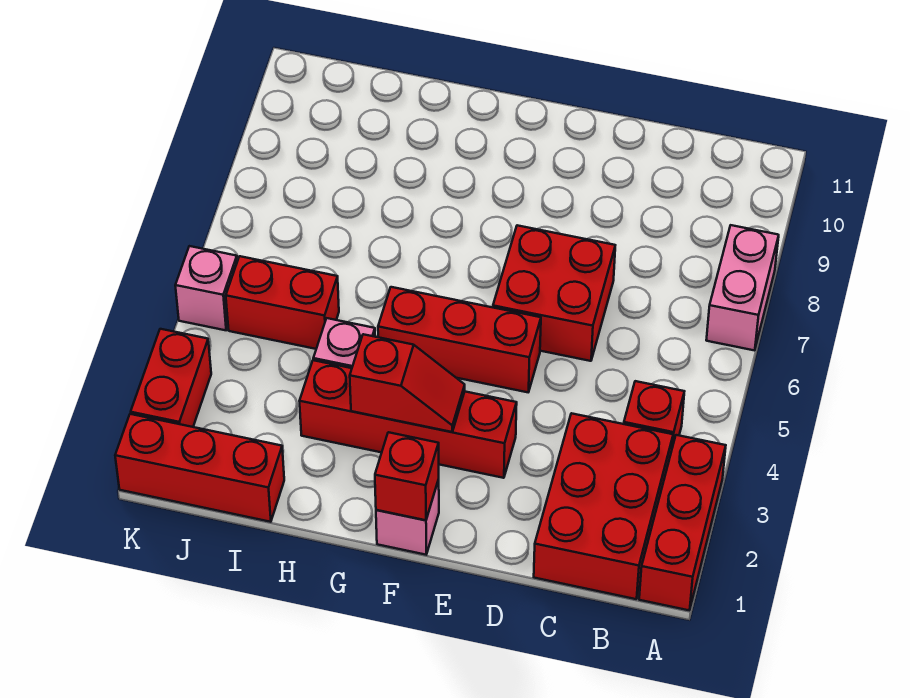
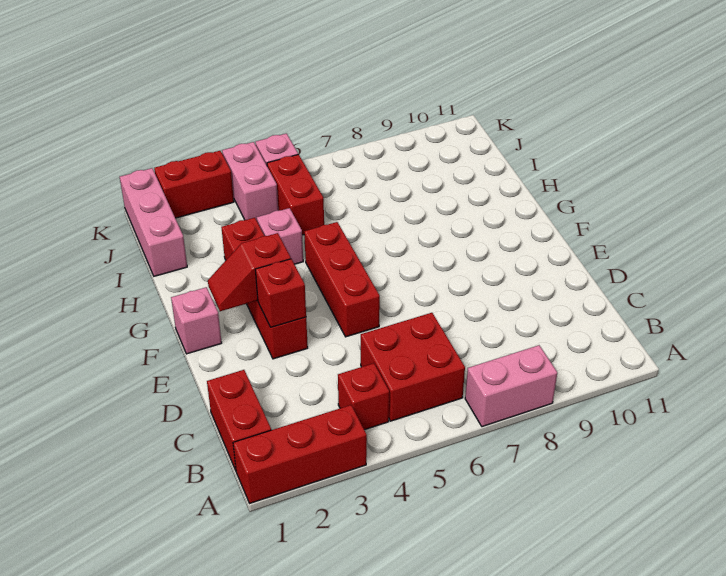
red brick B1:C3 level 1 -> red brick B1:C1 level 1
red brick D6:E7 level 1 -> red brick B5:C6 level 1
red brick F1 level 2 -> red brick E3 level 2
red slope F3:G3 level 2 top G -> red slope F2:F3 level 2 top 3
red brick I1:K1 level 1 -> pink brick I1:K1 level 1
none -> pink brick J4:K4 level 1

